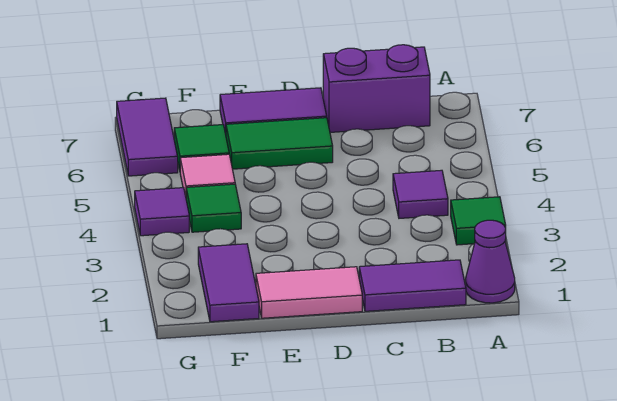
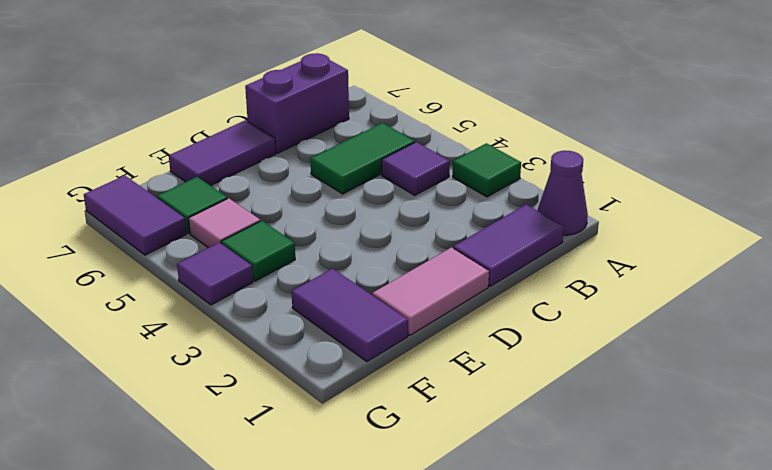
green tile D6:E6 level 1 -> green tile B5:C5 level 1

